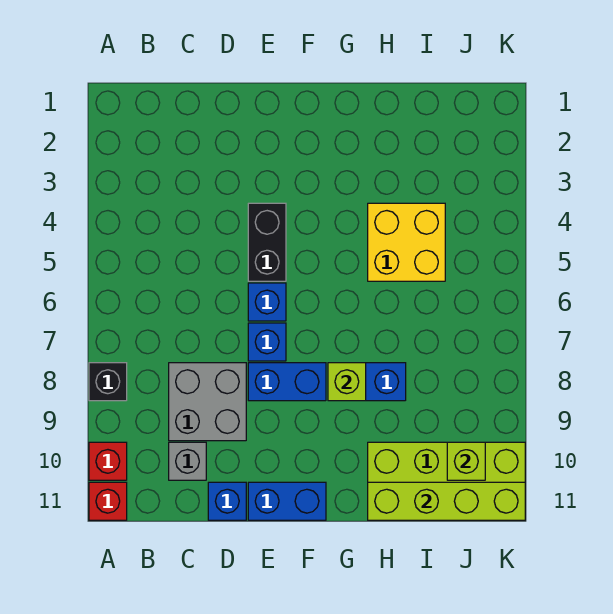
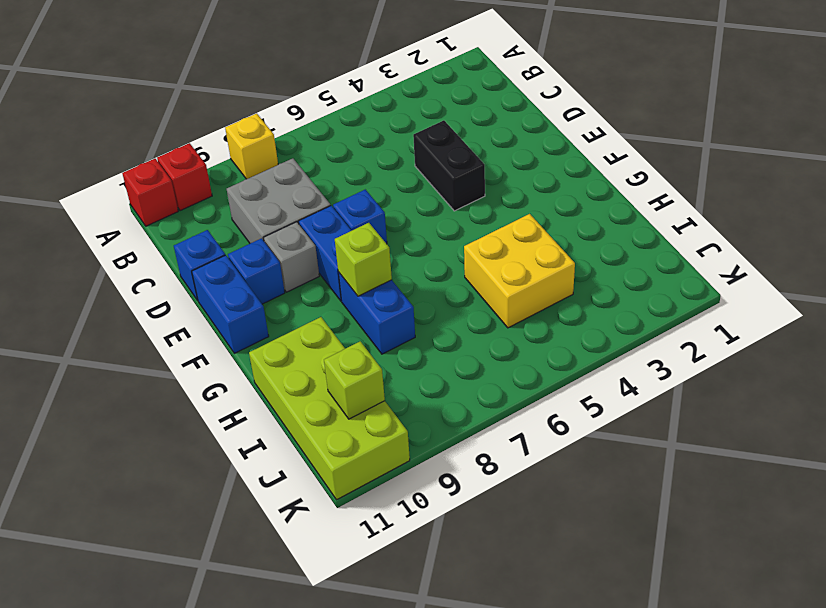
black brick A8 level 1 -> yellow brick A8 level 1
grey brick C10 level 1 -> grey brick E9 level 1
black brick E4:E5 level 1 -> black brick D4:E4 level 1
blue brick E6 level 1 -> blue brick E10 level 1
lime brick H11:K11 level 2 -> none

